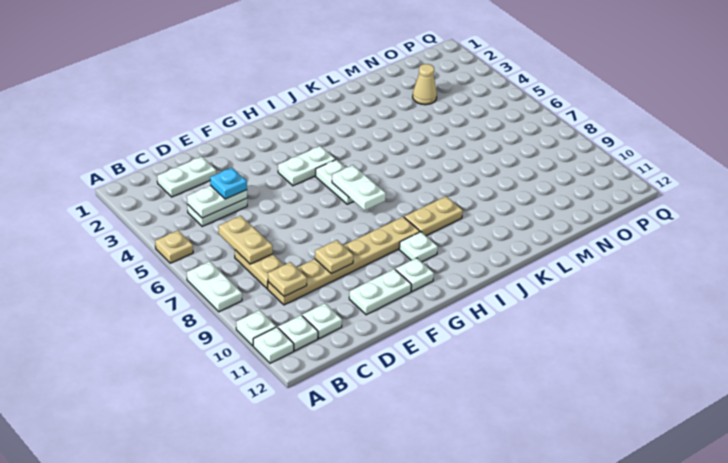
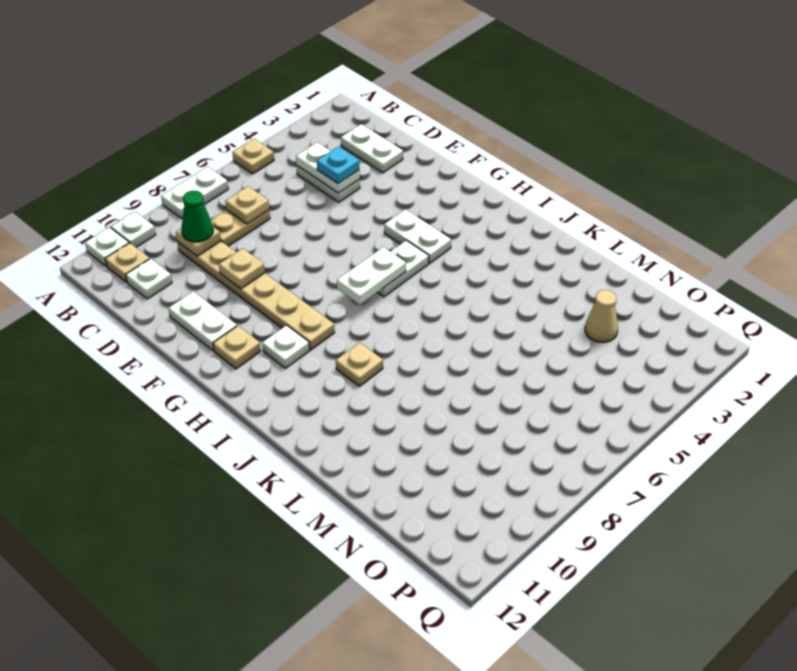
white plate B11 level 1 -> tan plate B11 level 1
tan plate C6:C7 level 2 -> tan plate C7 level 2
none -> green cone C9 level 3
white plate G11 level 1 -> tan plate G11 level 1
tan plate I9:J9 level 1 -> tan plate J9 level 1

